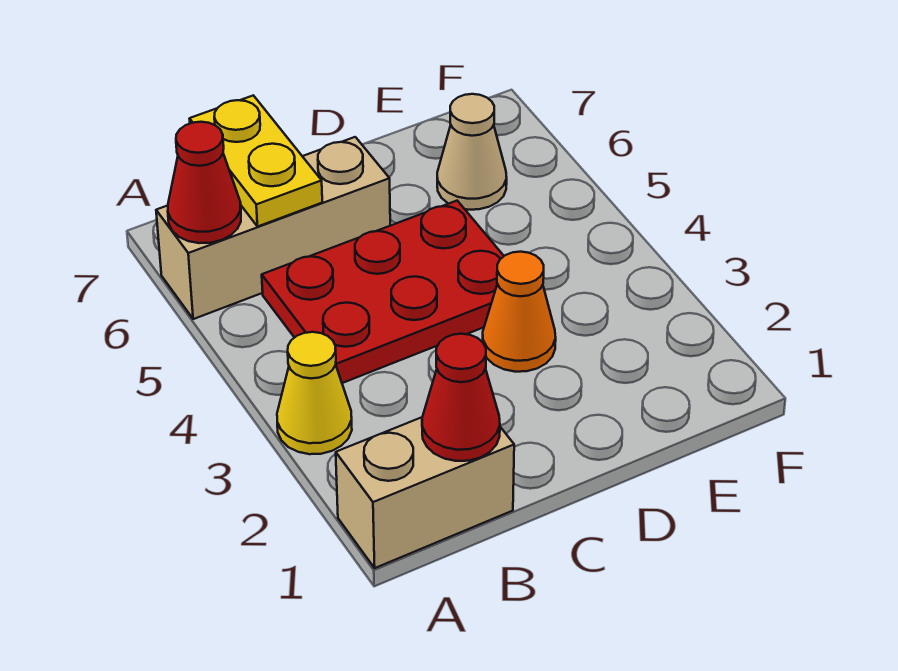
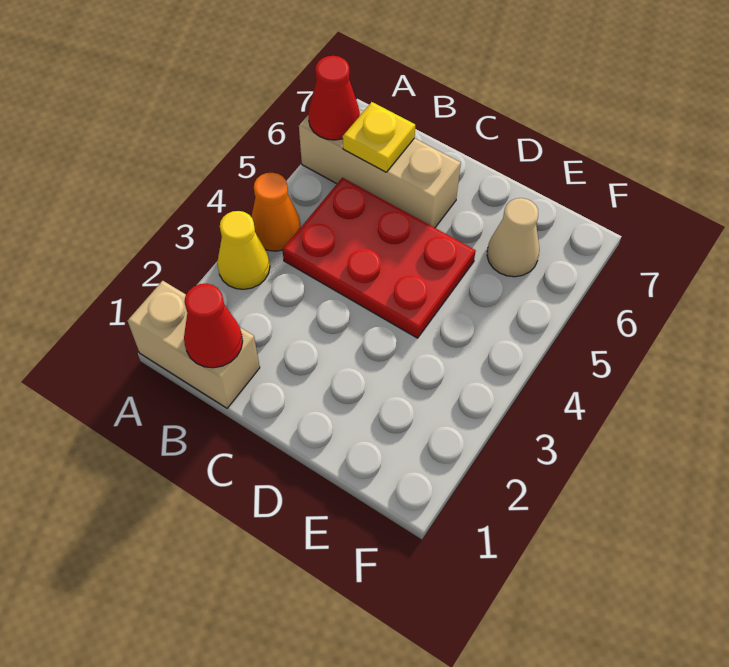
yellow plate B6:B7 level 2 -> yellow plate B6 level 2
orange cone D3 level 1 -> orange cone A4 level 1

